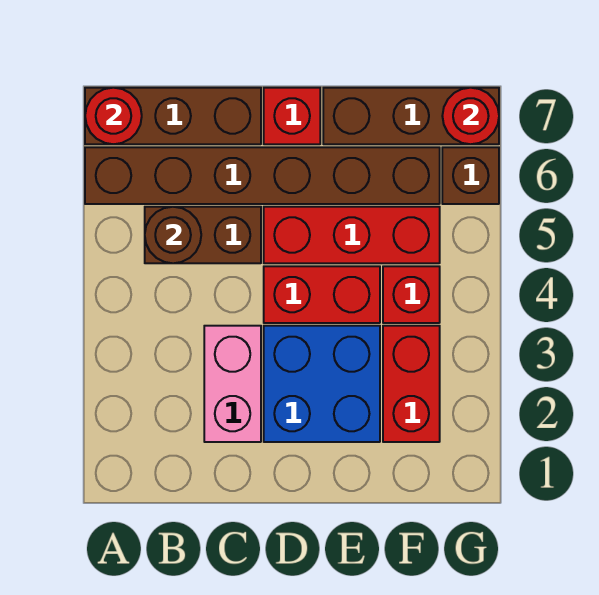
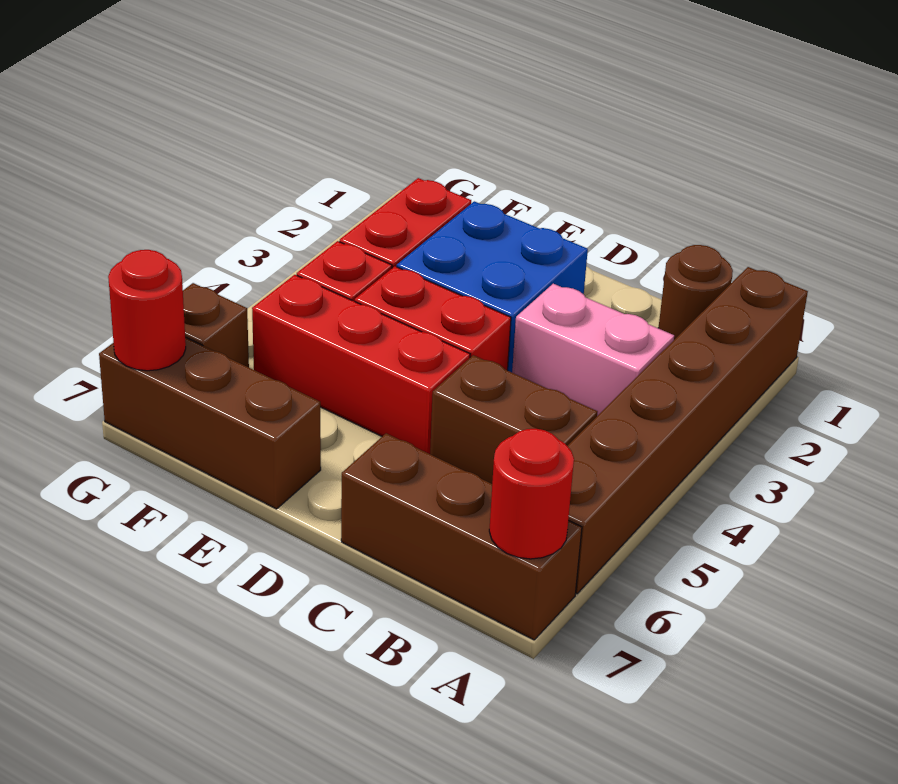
brown brick A6:F6 level 1 -> brown brick A1:A6 level 1
brown round brick B5 level 2 -> brown round brick B1 level 1
pink brick C2:C3 level 1 -> pink brick B3:C3 level 1
red brick D7 level 1 -> none

